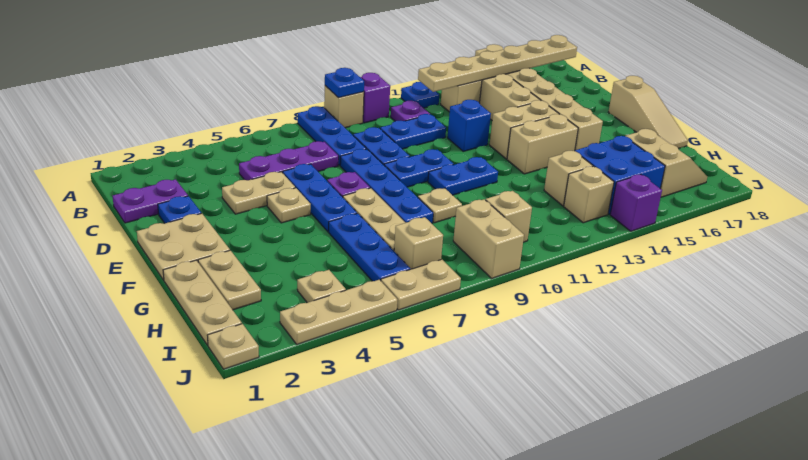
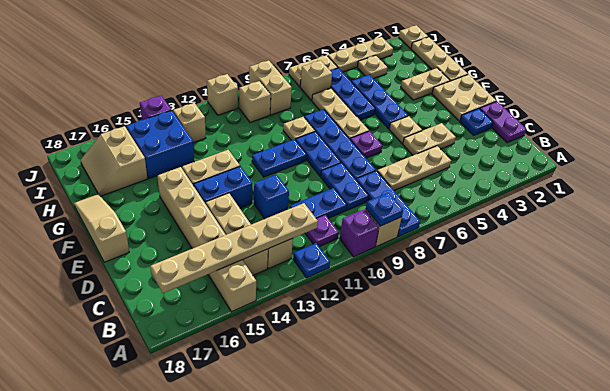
purple plate C1:C2 level 1 -> purple plate C1:D1 level 1
purple plate C5:C7 level 1 -> tan plate C5:C7 level 1
blue plate D6:F6 level 1 -> blue plate F5:H5 level 1
blue plate E9:E10 level 1 -> blue plate E9:F9 level 1
tan brick E13:E14 level 1 -> blue brick E13:E14 level 1
tan plate G2:H2 level 1 -> tan plate G2:G3 level 1
tan brick H13 level 1 -> tan brick J11 level 1

